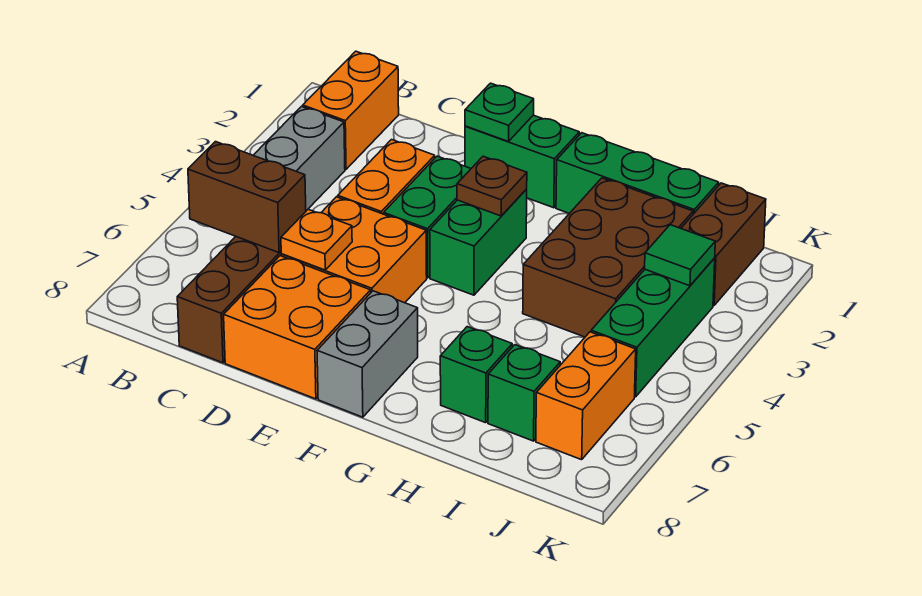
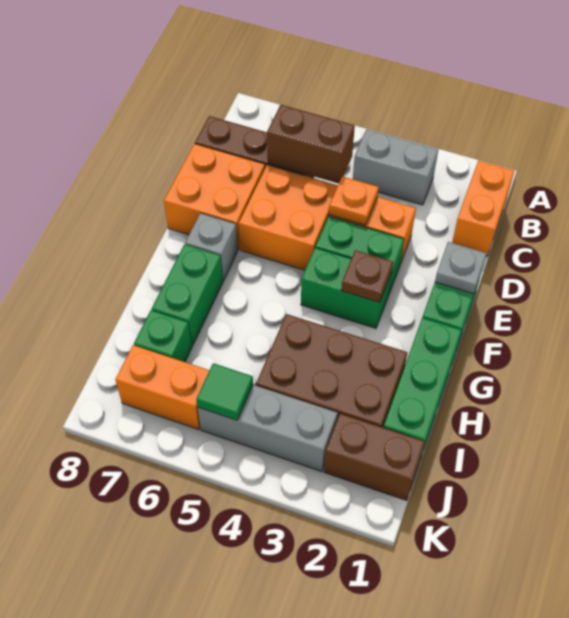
orange brick B1:B2 level 1 -> orange brick B1:C1 level 1
brown brick B6:C6 level 2 -> brown brick C5:C6 level 2
orange plate D6 level 2 -> orange plate D4 level 2
green plate E1 level 2 -> grey plate E1 level 2
grey brick F7:F8 level 1 -> grey brick F7 level 1
green brick H7 level 1 -> green brick G7:H7 level 1
green brick J3:J5 level 1 -> grey brick J3:J5 level 1
green tile J3 level 2 -> green tile J5 level 2

